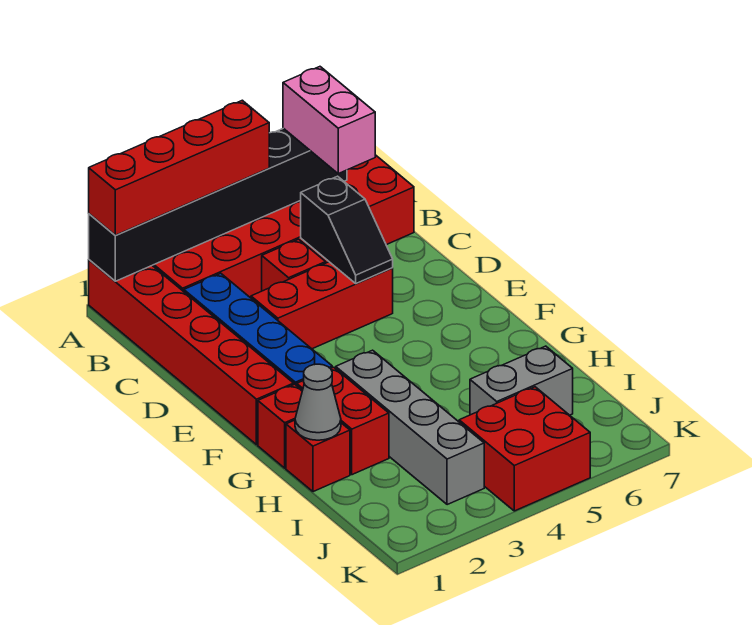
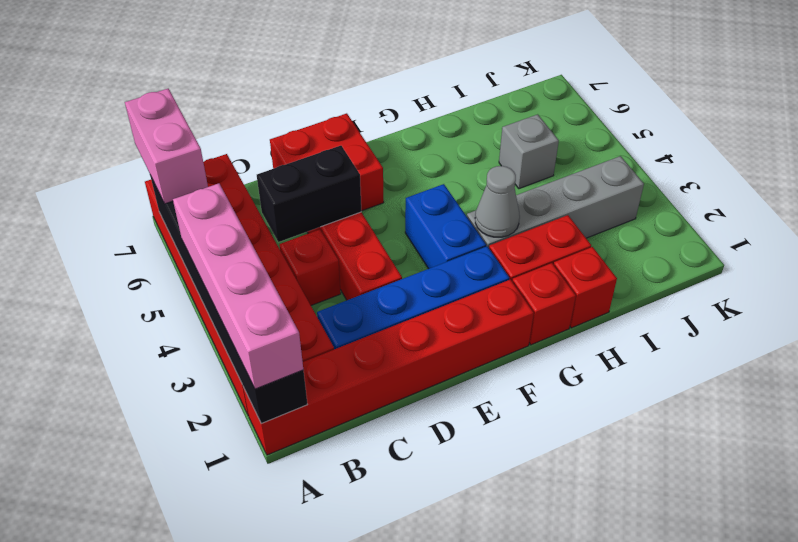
red brick A1:A4 level 3 -> pink brick A1:A4 level 3
pink brick A6:B6 level 3 -> pink brick A6:A7 level 3
black slope C5:D5 level 2 top C -> black brick C5:D5 level 2
none -> blue brick F3:F4 level 1
grey cone H1 level 2 -> grey cone G3 level 2
grey brick I5:I6 level 1 -> grey brick I5 level 1
red brick J4:K5 level 1 -> red brick D6:E7 level 1

